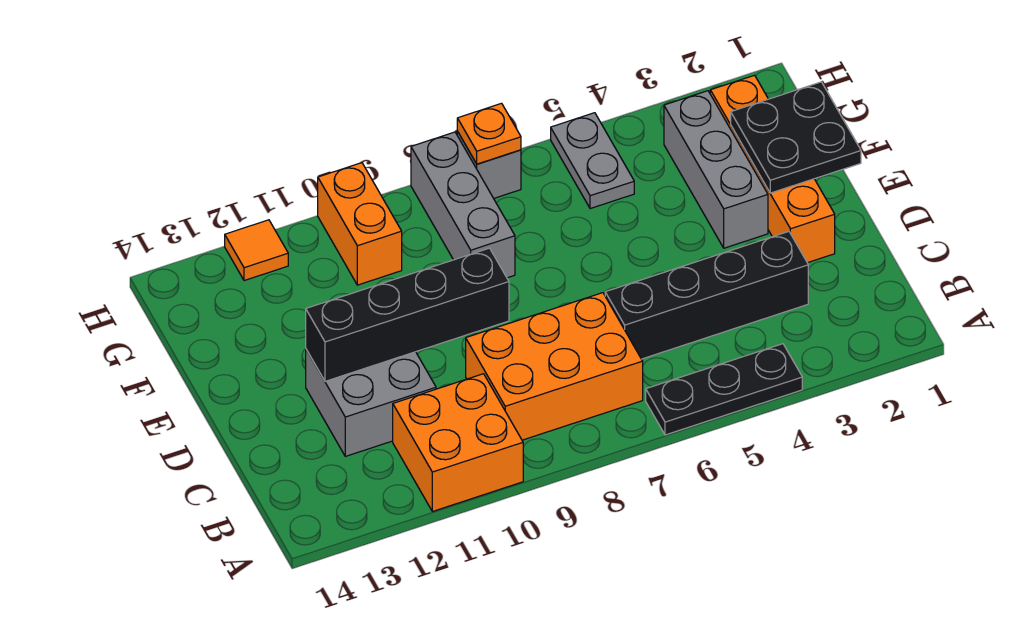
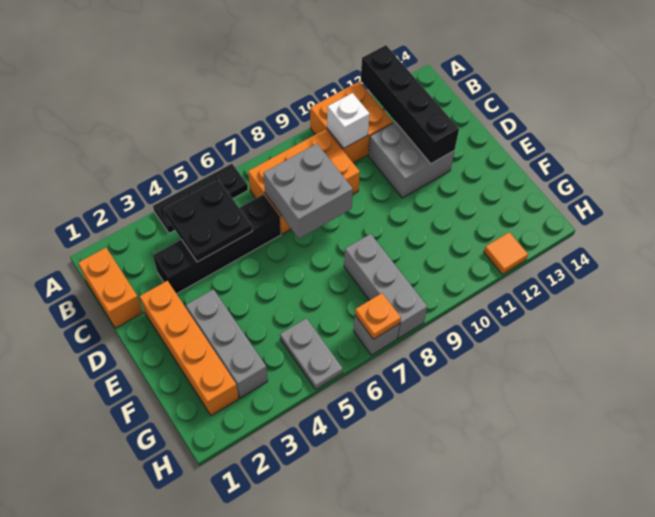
none -> white brick B10 level 2
none -> grey brick C7:D8 level 2
black brick D9:D12 level 2 -> black brick A12:D12 level 2
black plate E1:F2 level 2 -> black plate B4:C5 level 2
orange brick G10:H10 level 1 -> orange brick B1:C1 level 1

